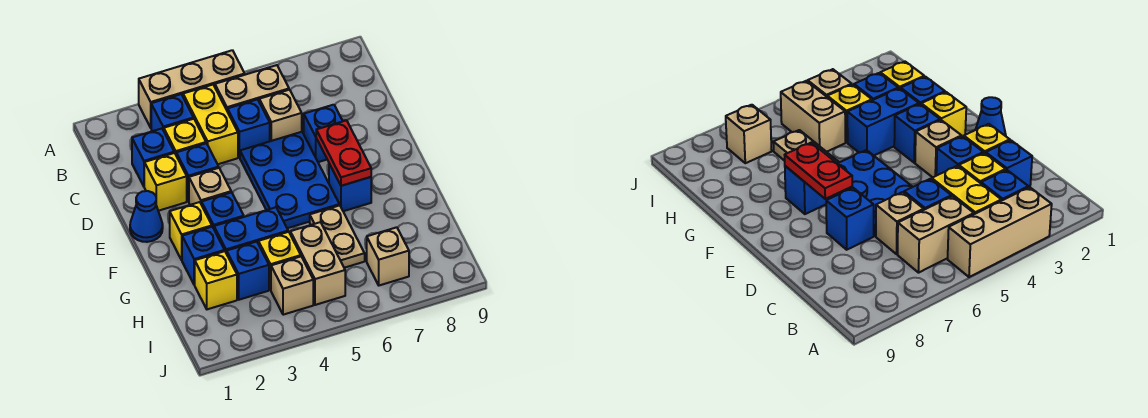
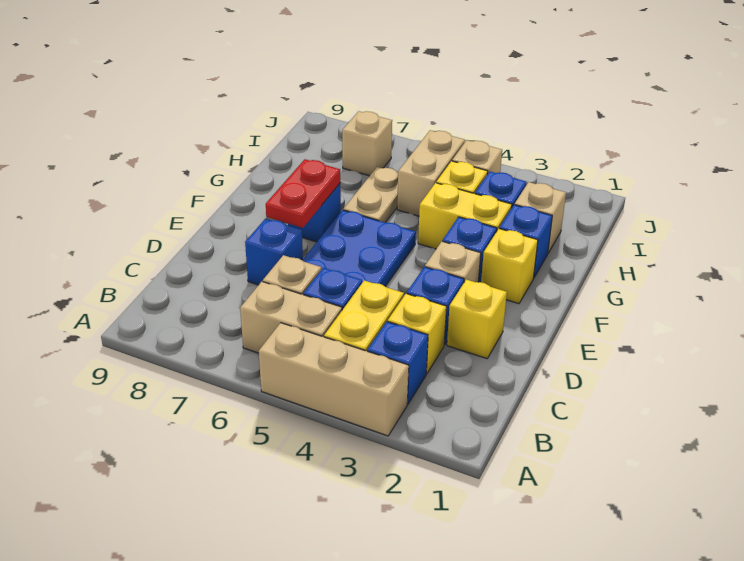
blue brick C2 level 1 -> none
blue cone E1 level 1 -> none
blue brick G3:G4 level 1 -> yellow brick G3:G4 level 1
yellow brick H2 level 1 -> tan brick H2 level 1

